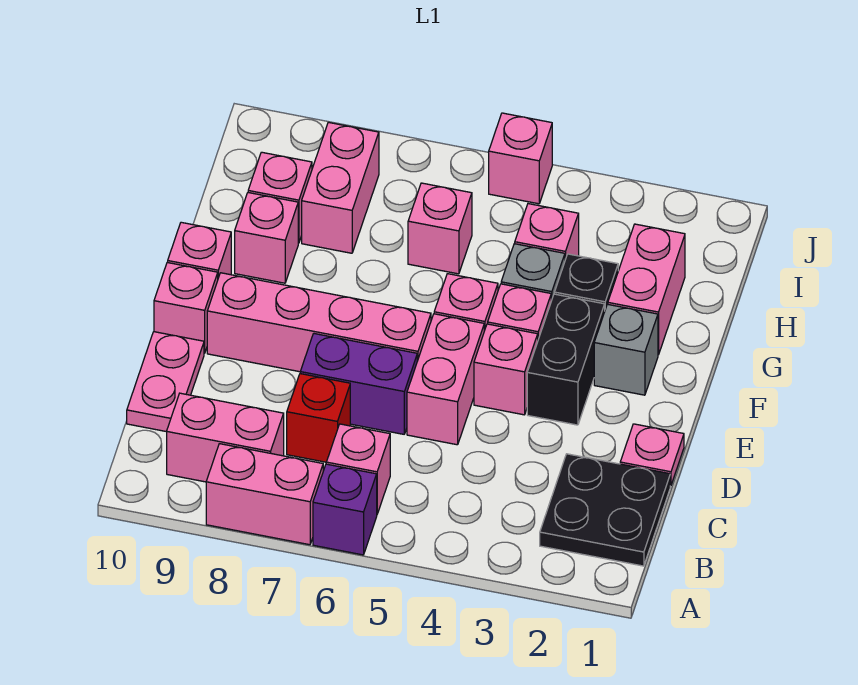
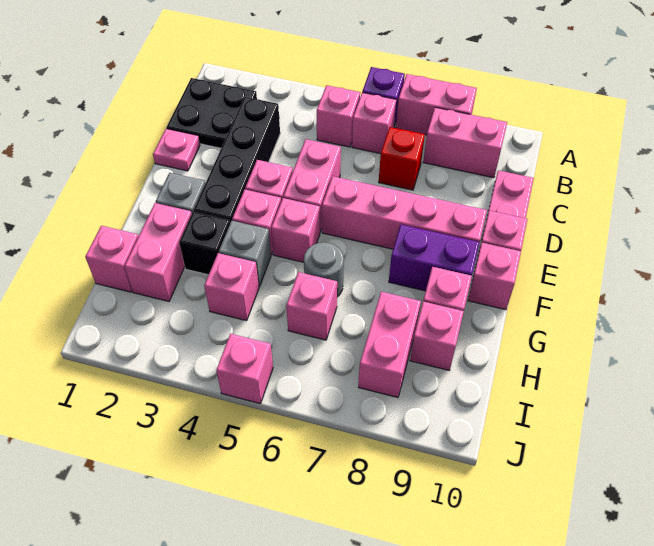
none -> pink brick B5 level 1
purple brick D6:D7 level 1 -> purple brick F8:F9 level 1
black brick E3:F3 level 1 -> black brick C3:F3 level 1
none -> grey round brick G6 level 1
none -> pink brick H1 level 1

